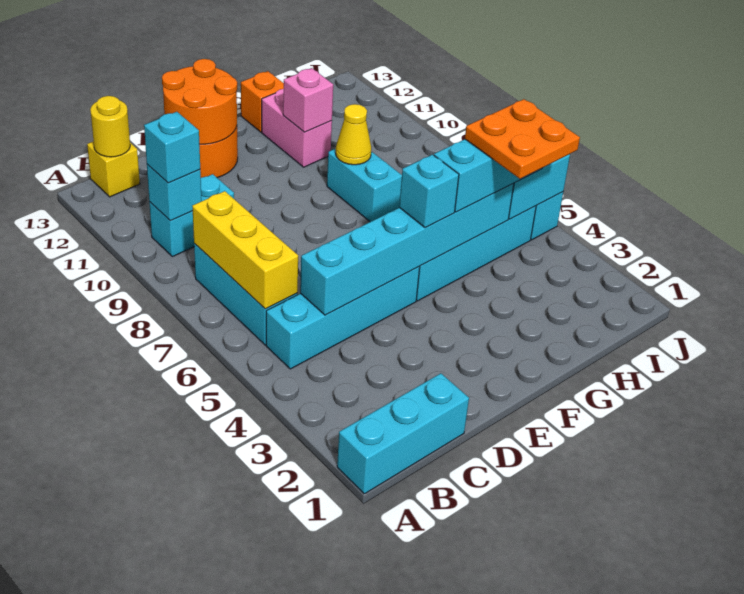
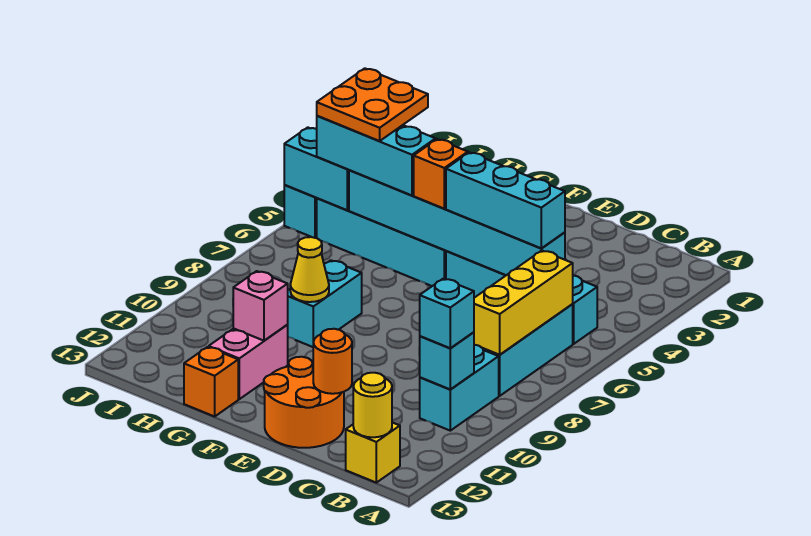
cyan brick A1:C1 level 1 -> cyan brick C5:E5 level 3
cyan brick B10:C10 level 1 -> cyan brick B9:B10 level 1
orange round brick D12:E13 level 2 -> orange round brick D12 level 2
cyan brick F5 level 3 -> orange brick F5 level 3

